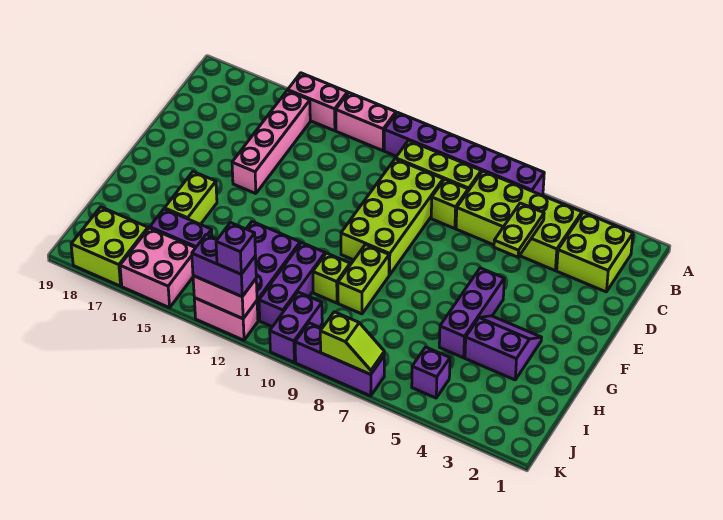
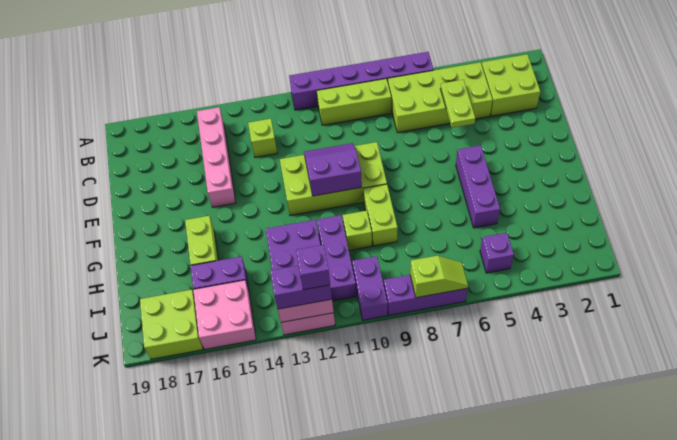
pink brick A12:A13 level 1 -> none
pink brick A14:A15 level 1 -> none
lime brick C8 level 1 -> lime brick C13 level 1
lime brick C9:F10 level 1 -> lime brick E9:F12 level 1
purple slope G3:H4 level 1 top H -> purple slope E10:F11 level 2 top F

